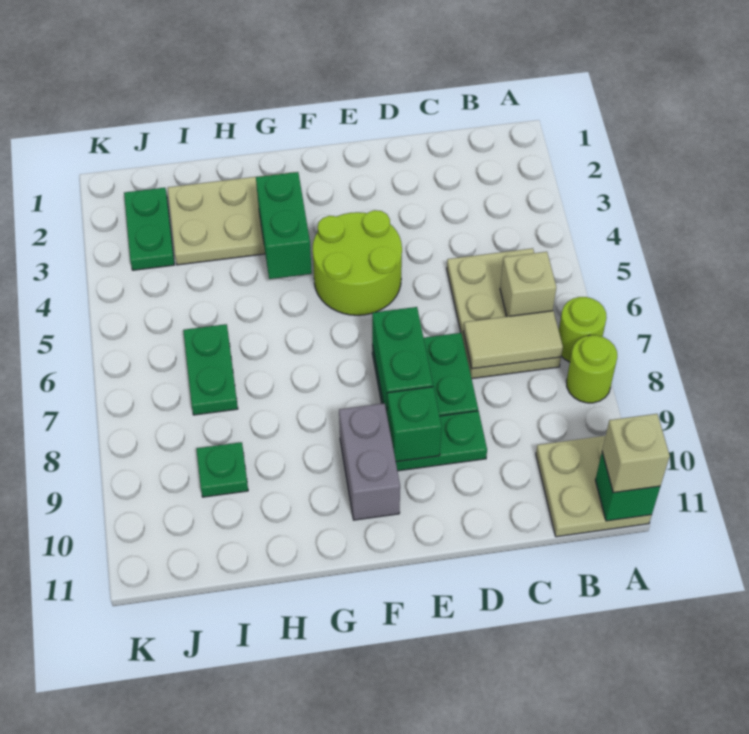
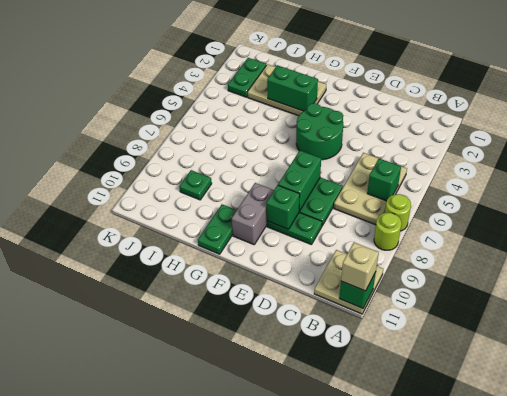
tan brick B6 level 2 -> green brick B6 level 2
tan tile B7:C7 level 2 -> none
lime round brick E4:F5 level 1 -> green round brick E4:F5 level 1
green brick G3:G4 level 2 -> green brick G3:H3 level 2
green plate I6:I7 level 1 -> green plate G10:G11 level 1

